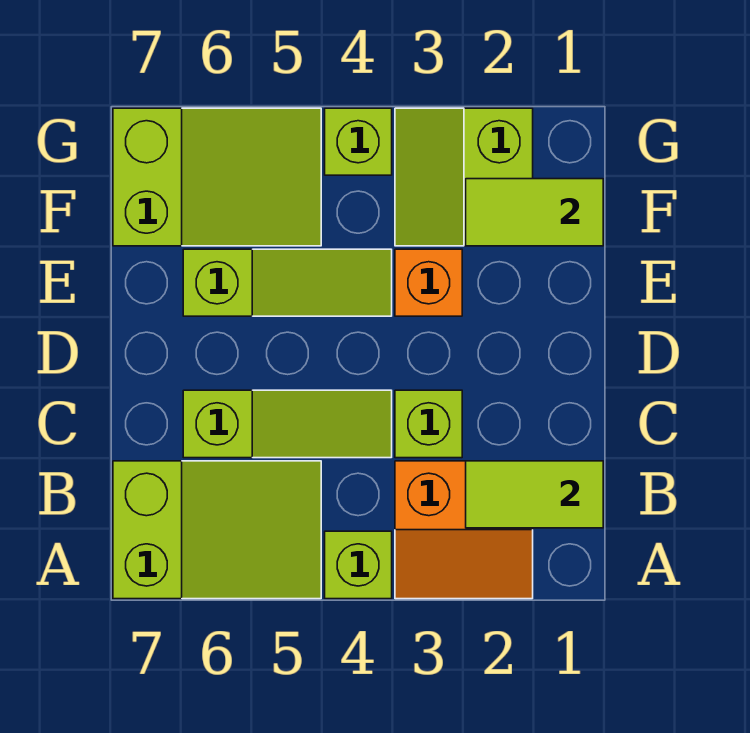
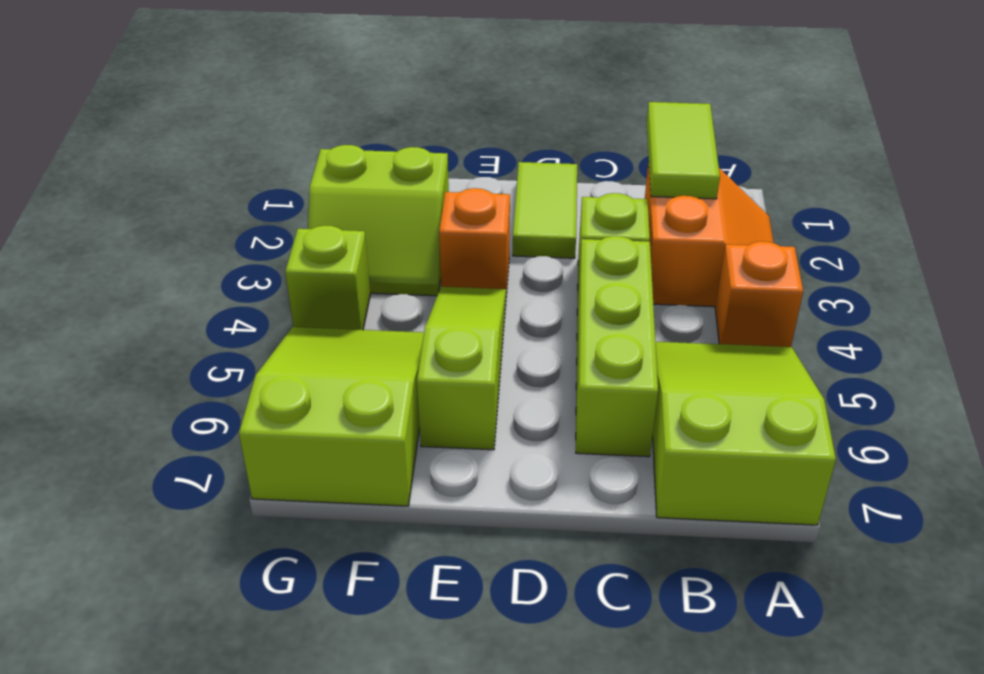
lime brick A4 level 1 -> orange brick A4 level 1
lime slope C4:C6 level 1 top 6 -> lime brick C4:C6 level 1
lime tile F1:F2 level 2 -> lime tile D1:D2 level 1

